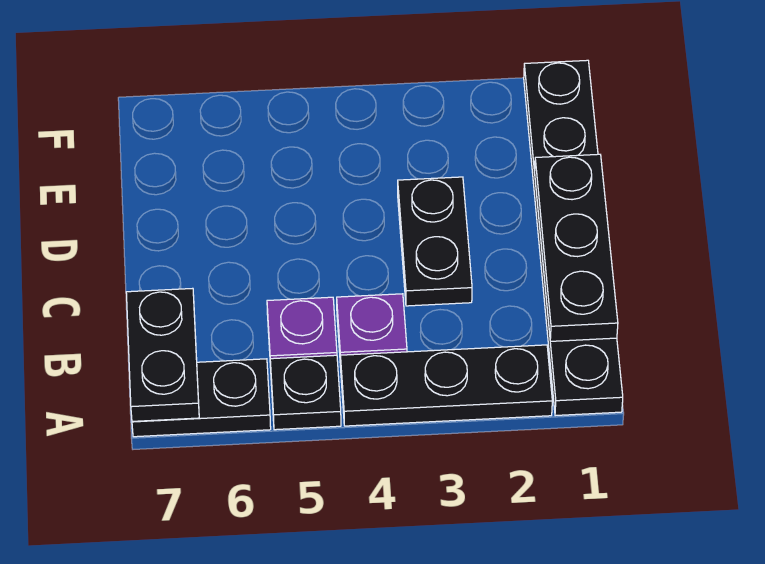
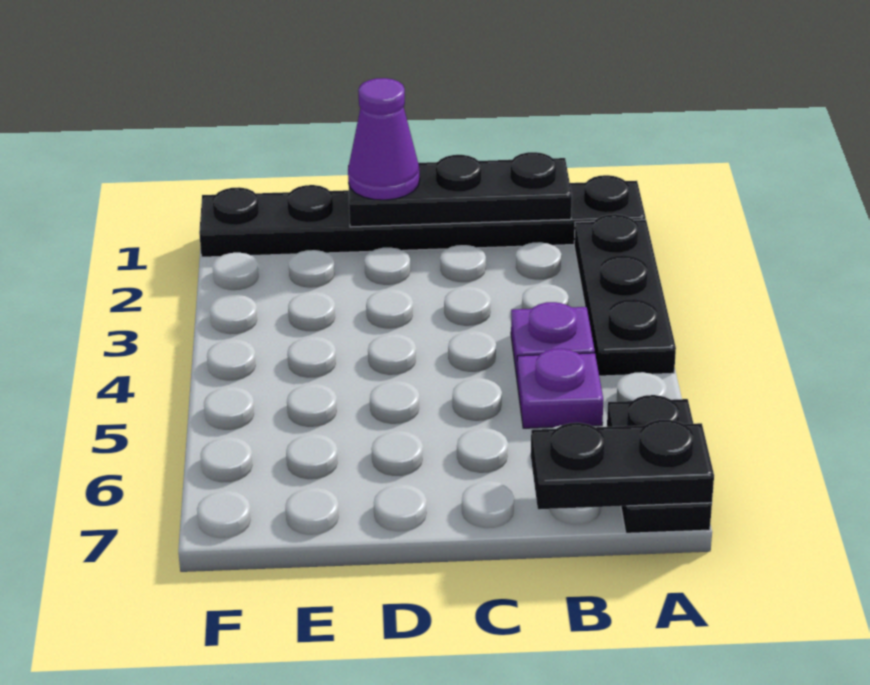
black plate A5 level 1 -> none
black plate C3:D3 level 1 -> none
none -> purple cone D1 level 3

